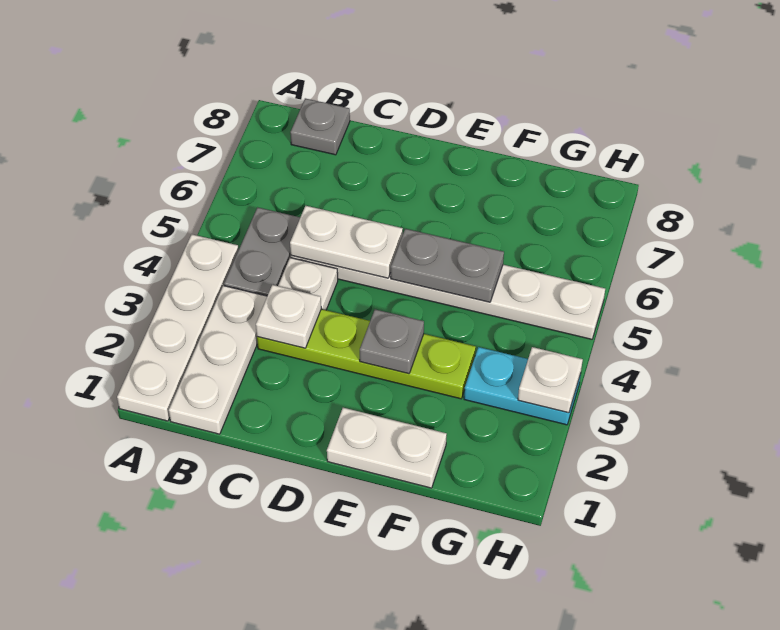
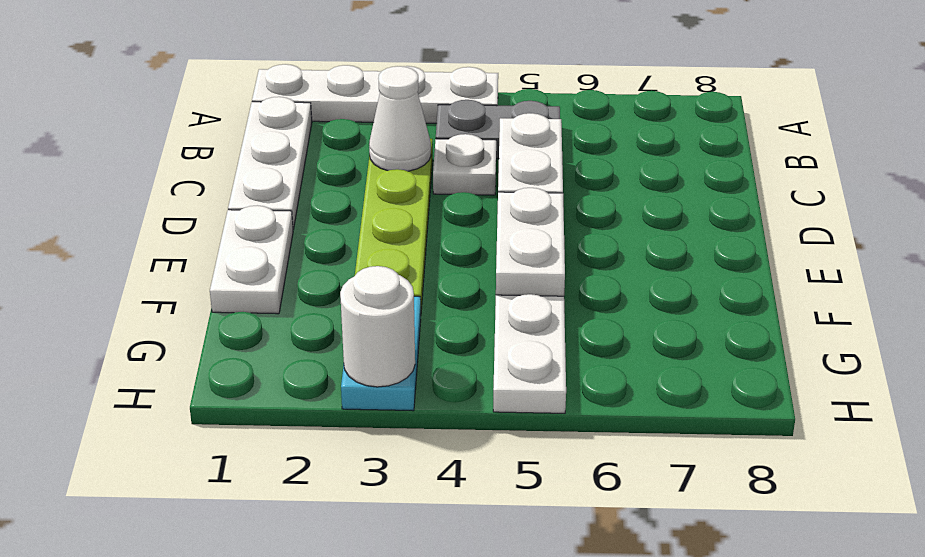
white plate B1:B3 level 1 -> white plate B1:D1 level 1
grey plate B8 level 1 -> none
white plate C3 level 2 -> white cone C3 level 2
grey plate E3 level 2 -> none
grey plate E5:F5 level 2 -> white plate E5:F5 level 2
white plate H3 level 2 -> white round brick H3 level 2

